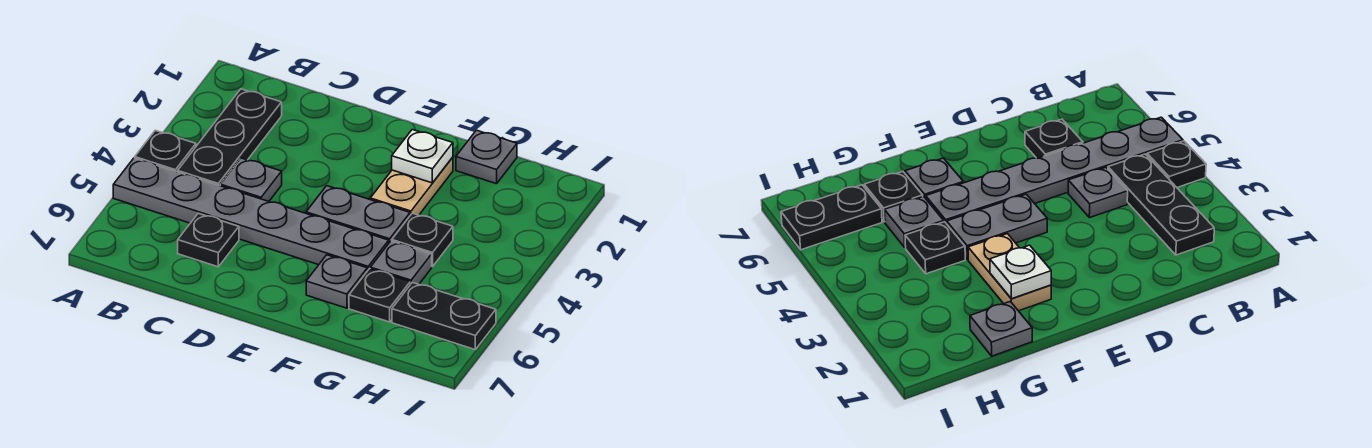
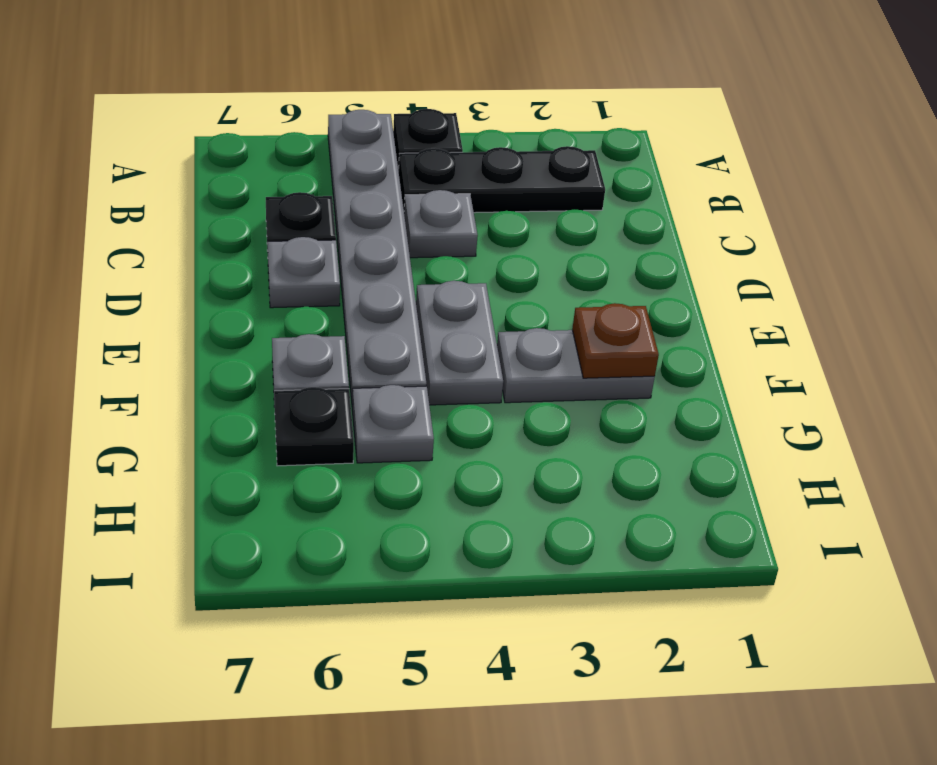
tan plate F2:F3 level 1 -> grey plate F2:F3 level 1
white plate F2 level 2 -> brown plate F2 level 2
grey plate G1 level 1 -> grey plate D6 level 1
black plate G4 level 1 -> none
black plate H6:I6 level 1 -> none

